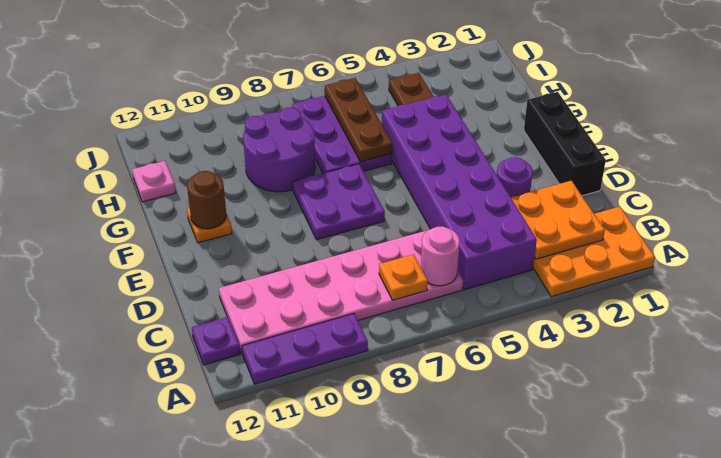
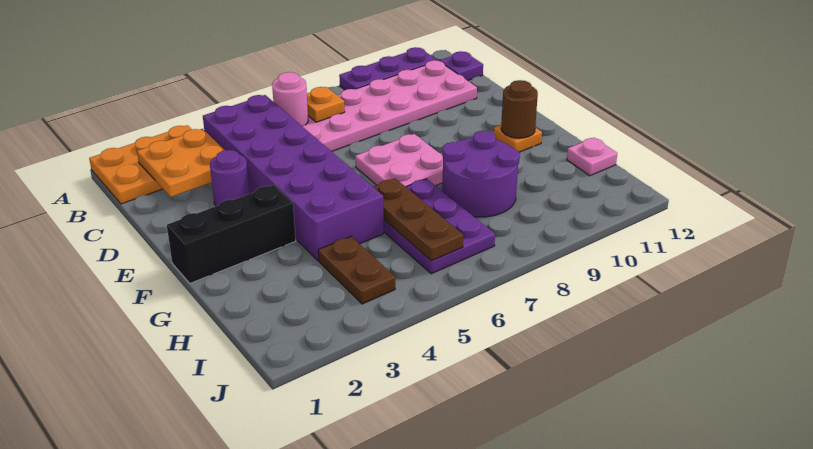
black brick D1:F1 level 1 -> black brick F1:F3 level 1
purple plate E7:F8 level 1 -> pink plate E7:F8 level 1

